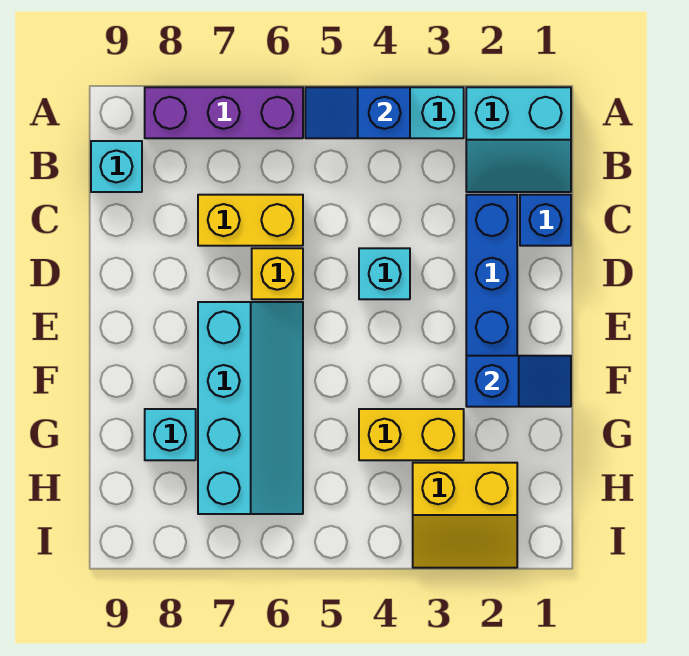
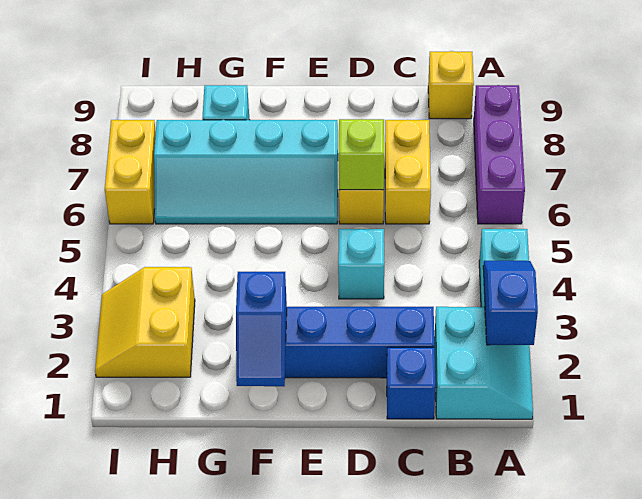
cyan slope A1:B2 level 1 top A -> cyan slope A1:B2 level 1 top B
blue slope A4:A5 level 2 top 4 -> blue slope A2:A3 level 2 top 2
cyan brick B9 level 1 -> yellow brick B9 level 1
none -> lime brick D6 level 2
yellow brick G3:G4 level 1 -> yellow brick I6:I7 level 1

